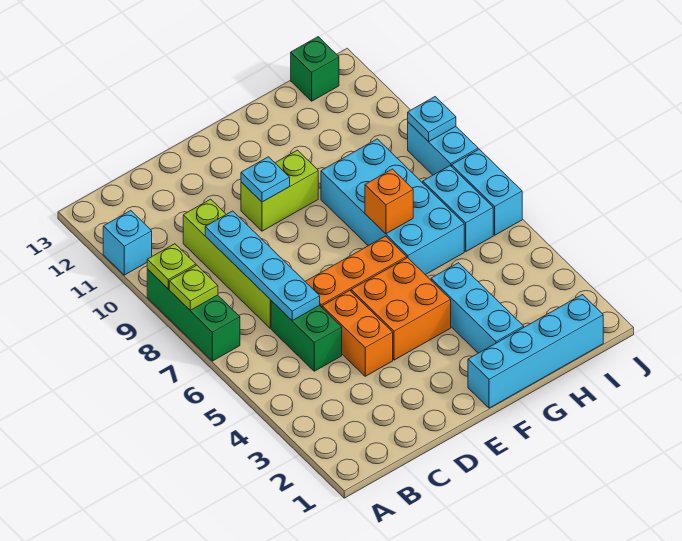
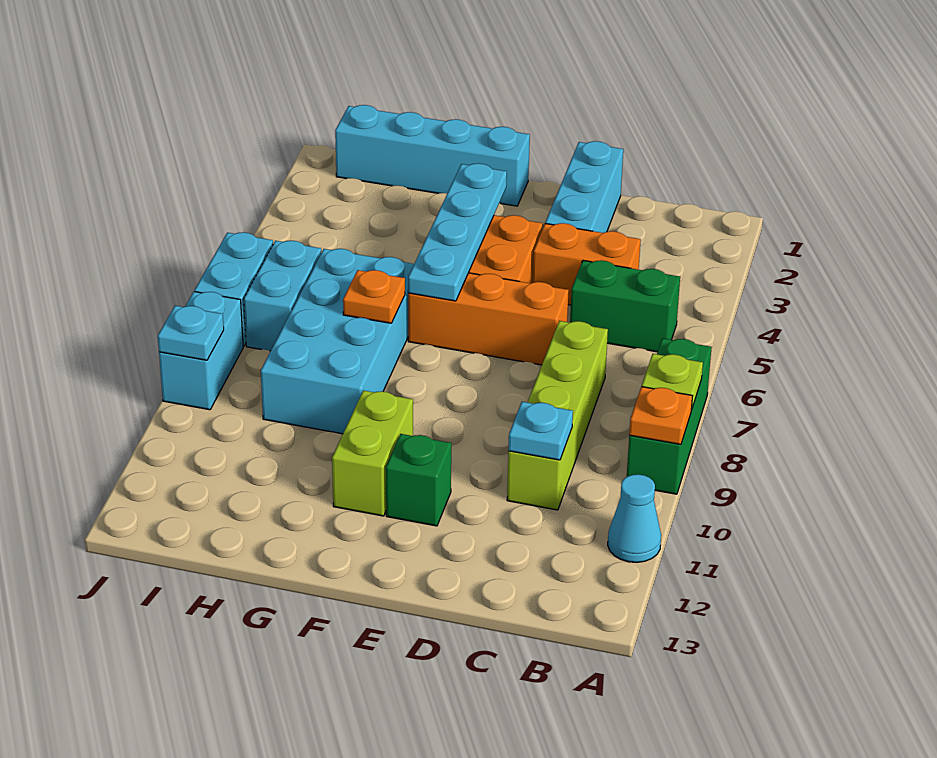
lime plate A9 level 2 -> orange plate A9 level 2
cyan brick A11 level 1 -> cyan cone A11 level 1
green brick C5:C6 level 1 -> green brick B5:C5 level 1
cyan plate C6:C9 level 2 -> cyan plate F3:F6 level 2
orange brick D4:D5 level 1 -> orange brick C4:D4 level 1
lime brick E10:F10 level 1 -> lime brick F10:F11 level 1
cyan plate E10 level 2 -> cyan plate C10 level 2
cyan brick G2:G4 level 1 -> cyan brick D1:D3 level 1
orange brick G7 level 2 -> orange plate G7 level 2
green brick I13 level 1 -> green brick E11 level 1

